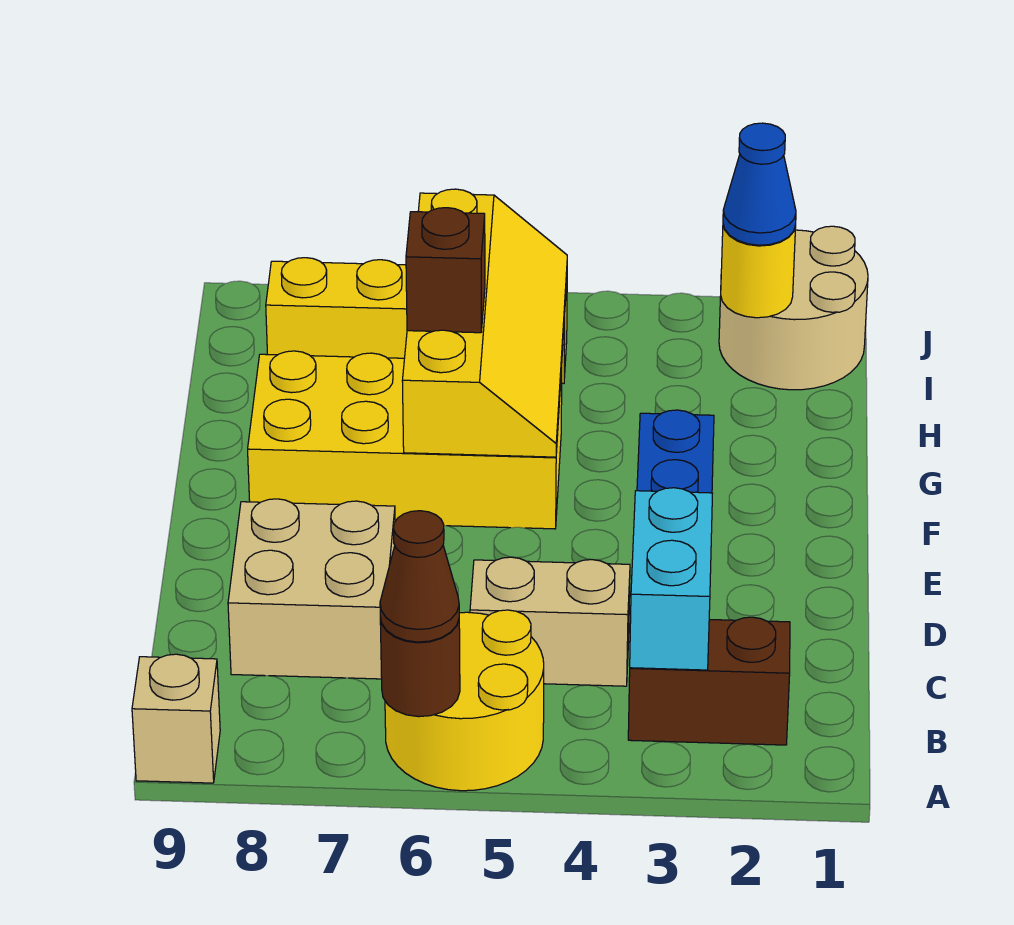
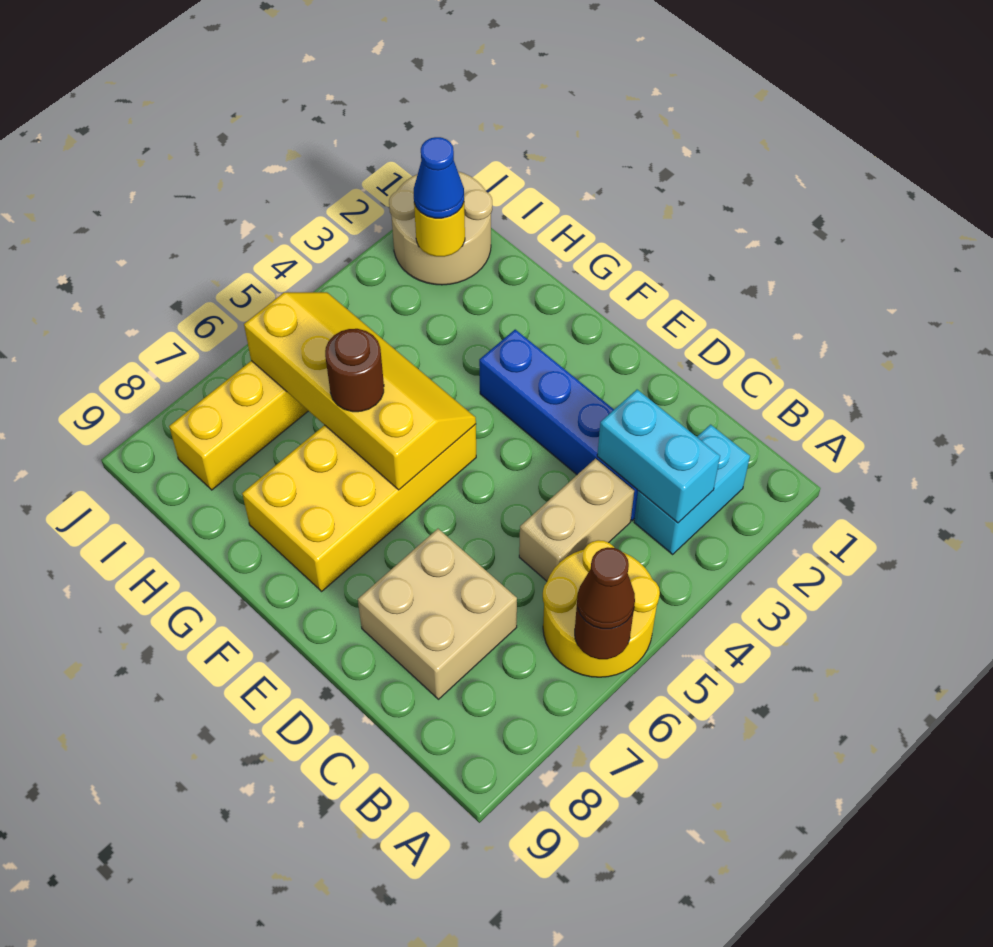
tan brick A9 level 1 -> none
brown brick B2:B3 level 1 -> cyan brick B2:B3 level 1
brown brick G6 level 3 -> brown round brick G6 level 3

